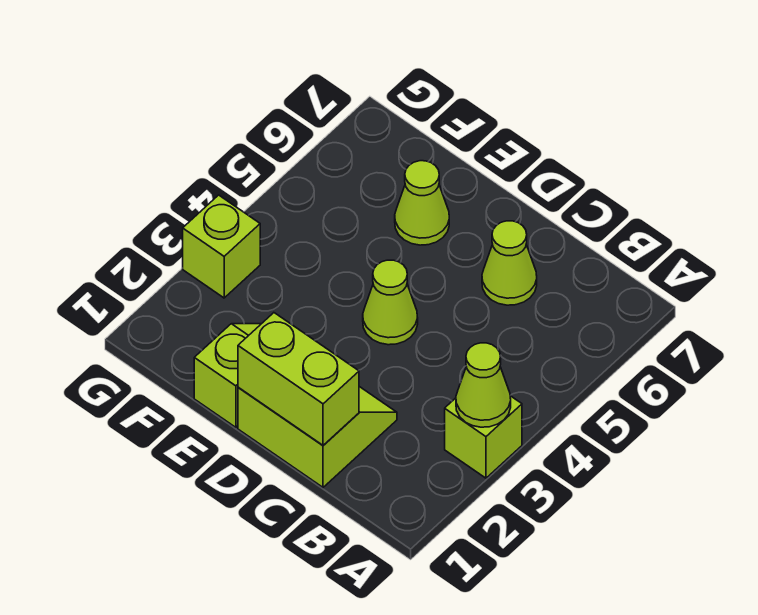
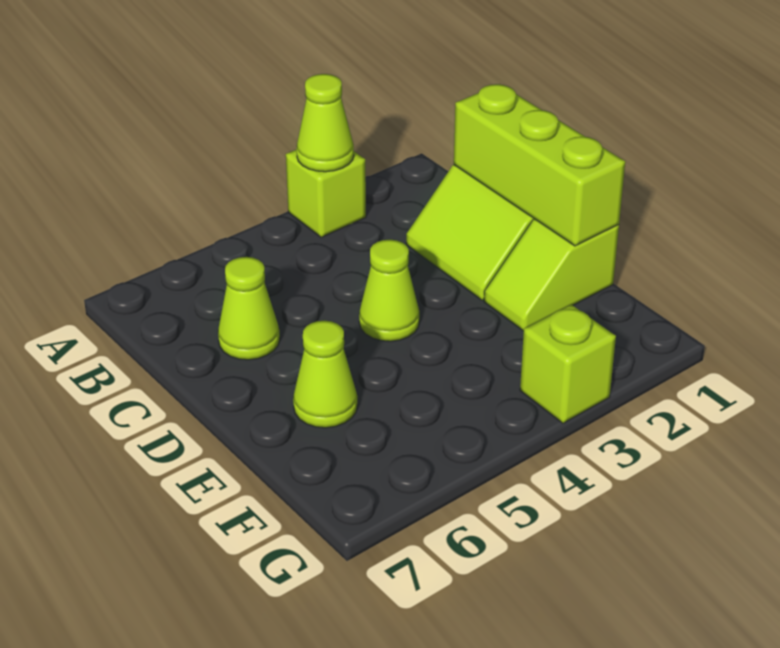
lime brick C1:D1 level 2 -> lime brick C1:E1 level 2

